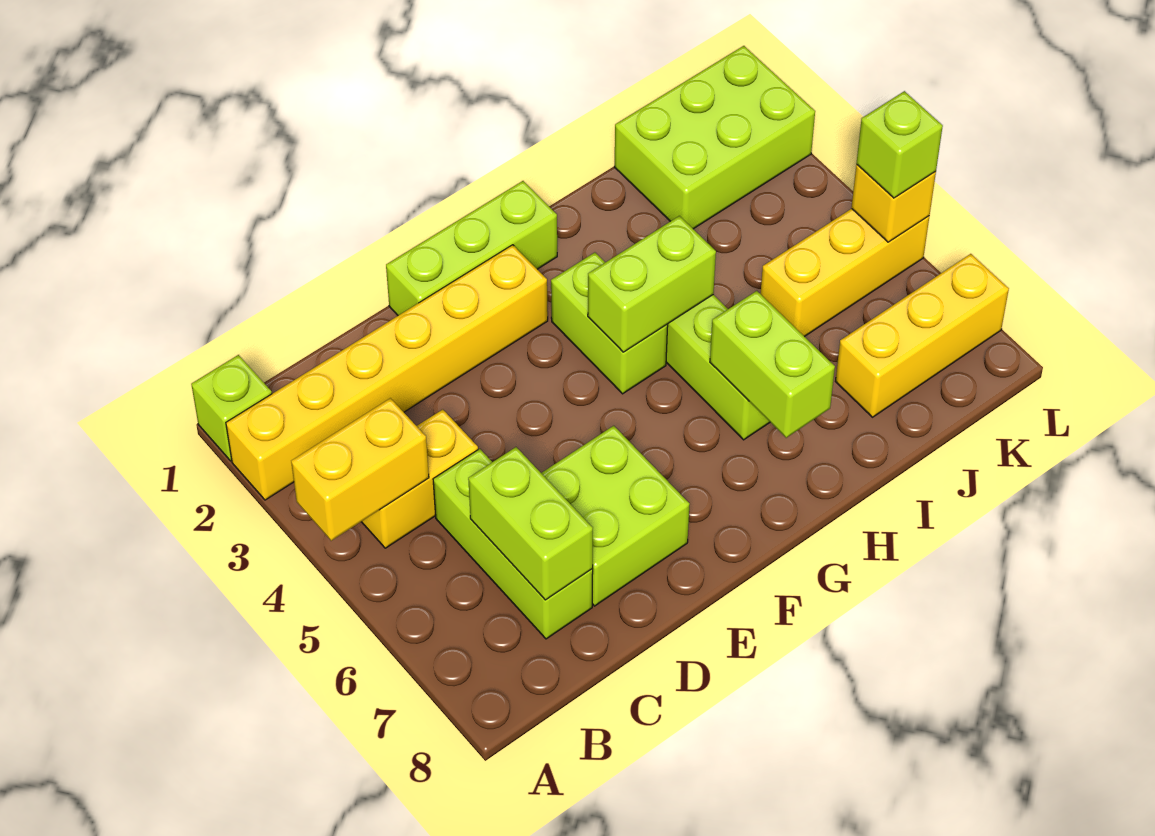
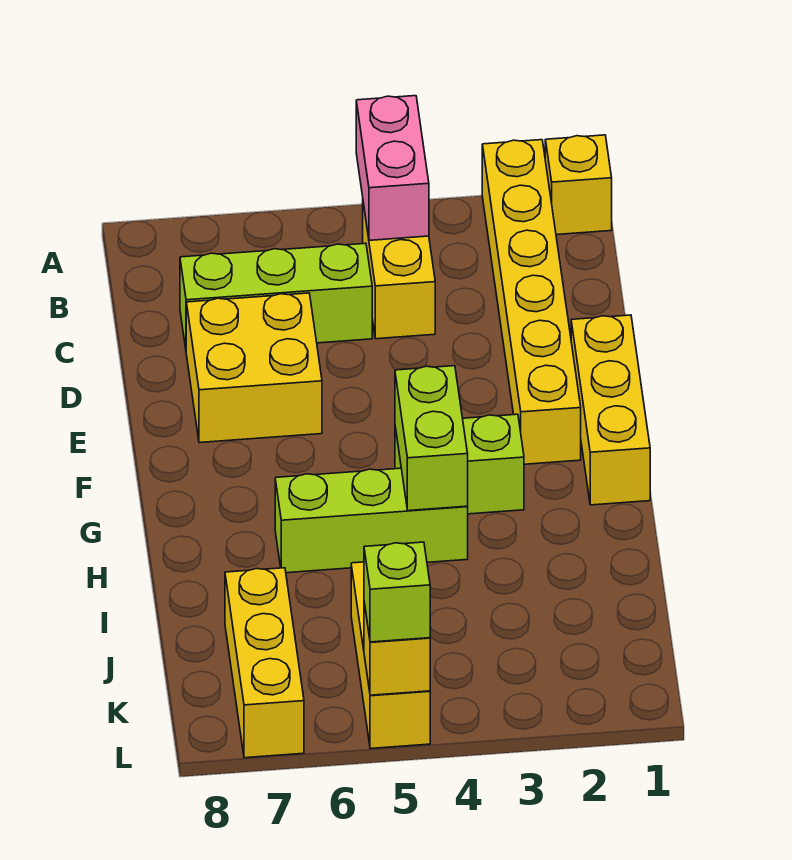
lime brick A1 level 1 -> yellow brick A1 level 1
yellow brick A4:B4 level 2 -> pink brick A4:B4 level 2
lime brick C6:C7 level 2 -> none
lime brick D6:E7 level 1 -> yellow brick D6:E7 level 1
lime brick E1:G1 level 1 -> yellow brick E1:G1 level 1
lime brick H6:H7 level 2 -> none
lime brick J1:L2 level 1 -> none

